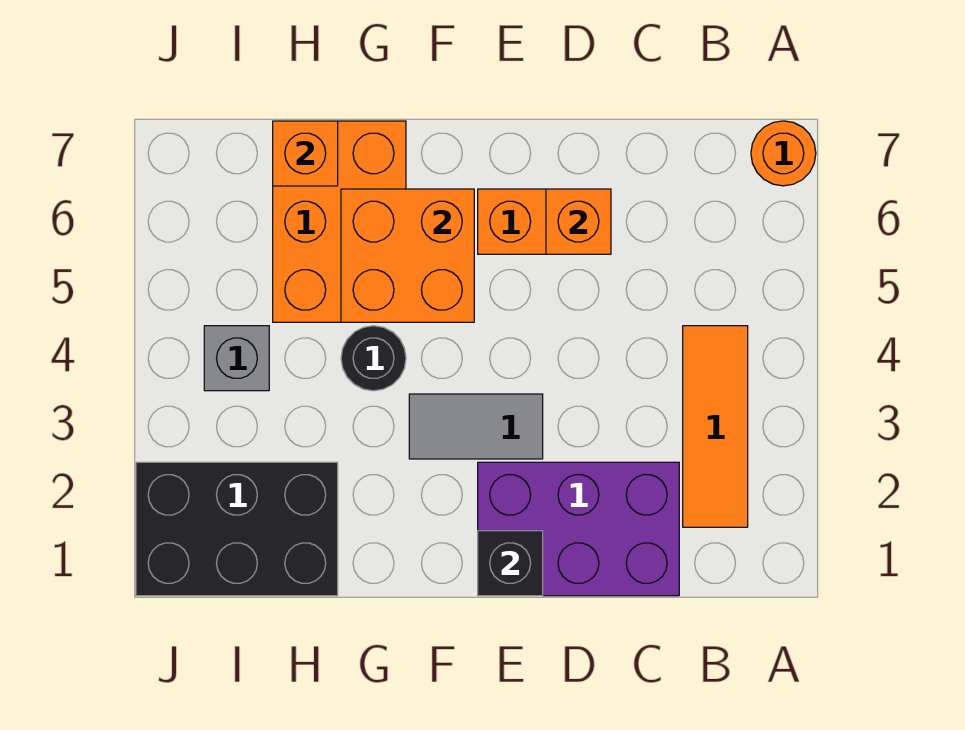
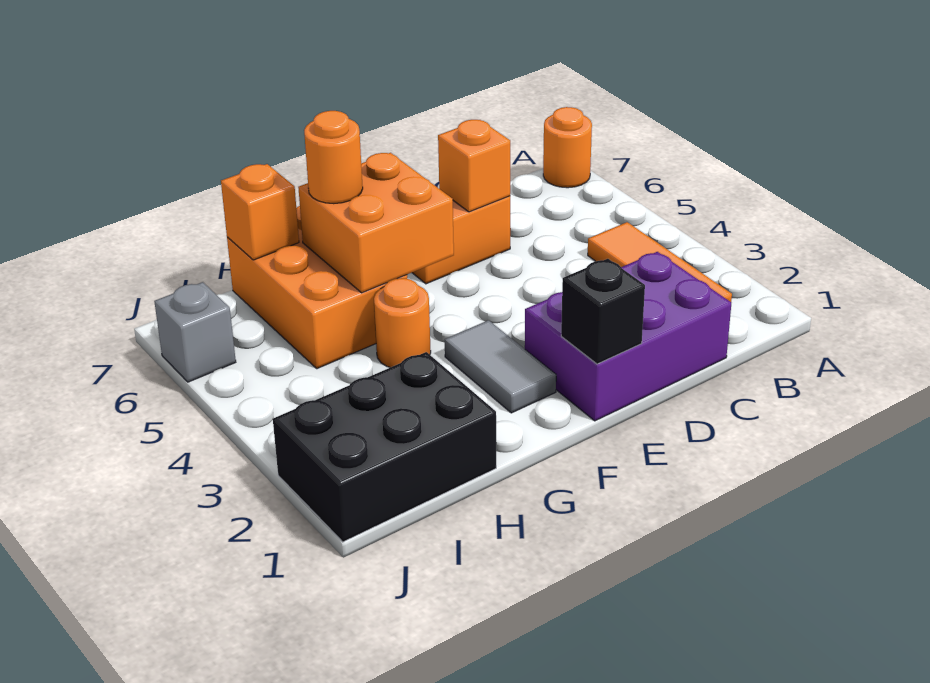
grey tile E3:F3 level 1 -> grey tile F2:F3 level 1
black round brick G4 level 1 -> orange round brick G4 level 1
none -> orange round brick G6 level 3
grey brick I4 level 1 -> grey brick J6 level 1

